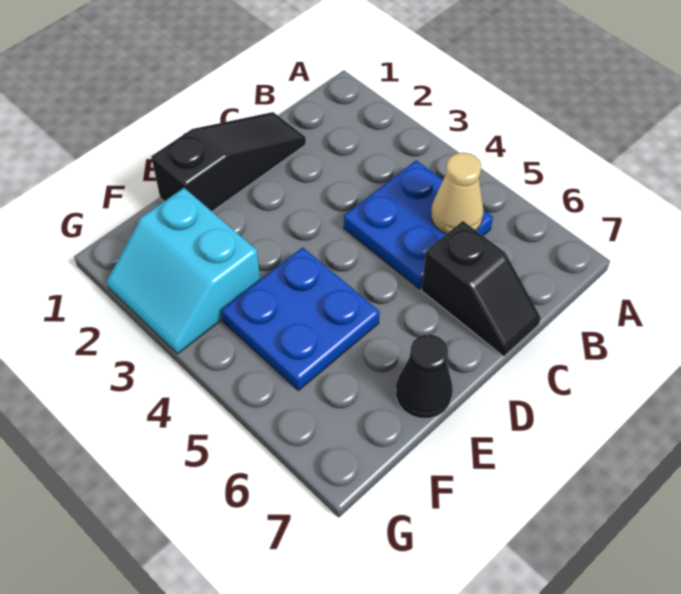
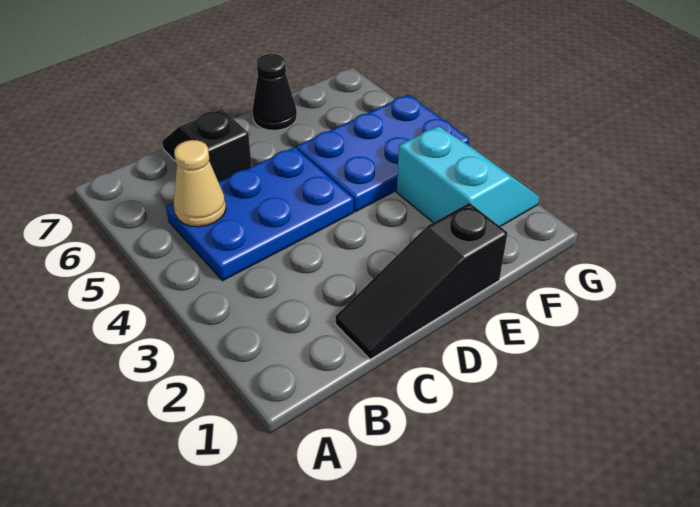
blue plate B4:C5 level 1 -> blue plate B4:D5 level 1
blue plate E4:F5 level 1 -> blue plate E4:G5 level 1

